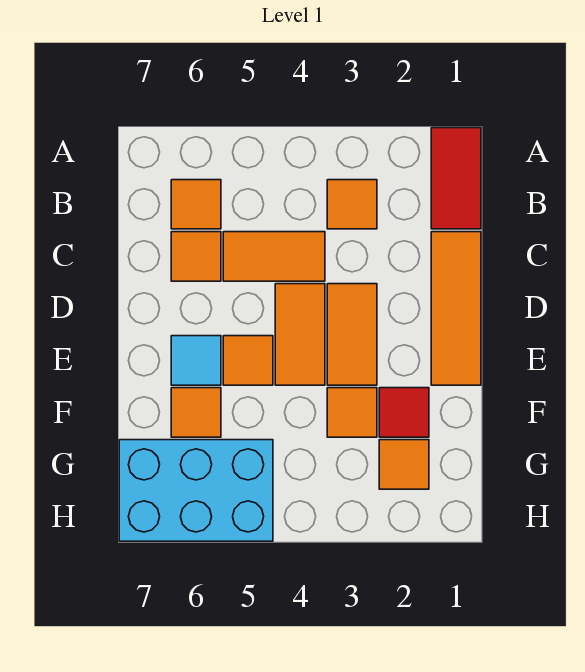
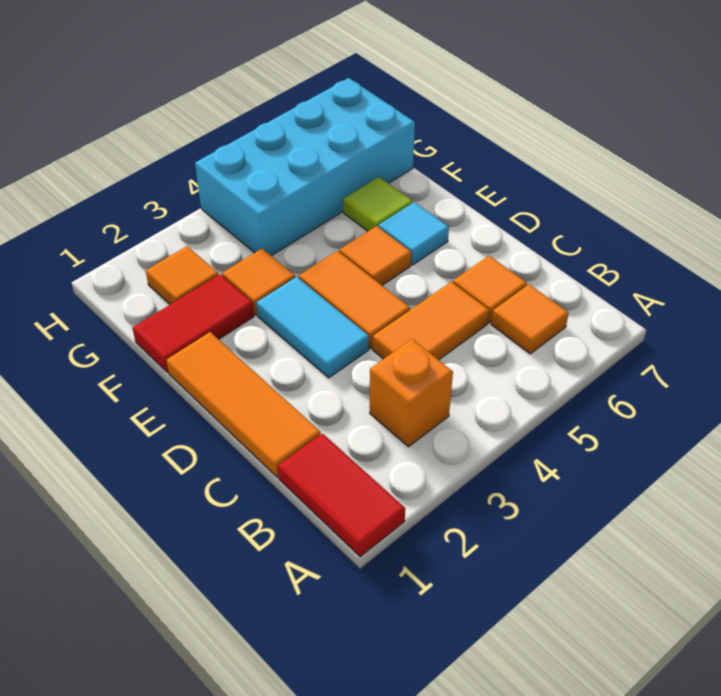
orange tile B3 level 1 -> orange brick B3 level 1
orange tile D3:E3 level 1 -> cyan tile D3:E3 level 1
red tile F2 level 1 -> red tile F1:F2 level 1
orange tile F6 level 1 -> lime tile F6 level 1
cyan brick G5:H7 level 1 -> cyan brick G4:H7 level 1

